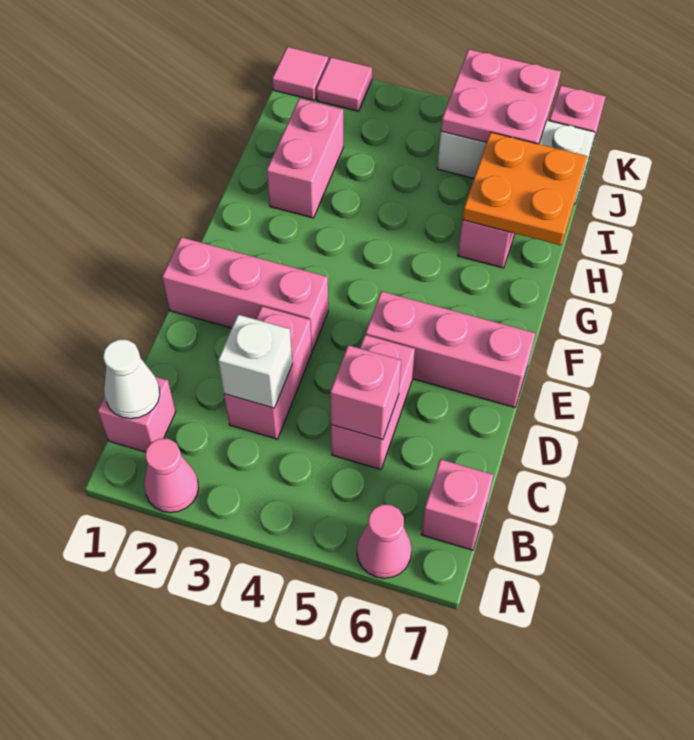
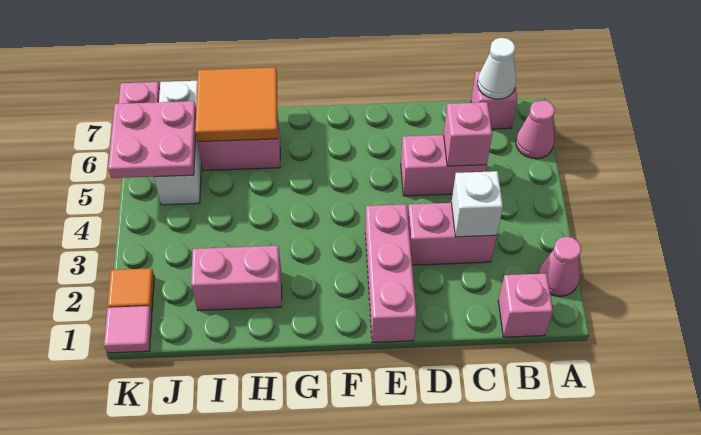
white cone B1 level 2 -> white cone B7 level 2
pink brick E5:E7 level 1 -> none
orange plate H6:I7 level 2 -> orange tile H6:I7 level 2
pink tile K2 level 1 -> orange tile K2 level 1

